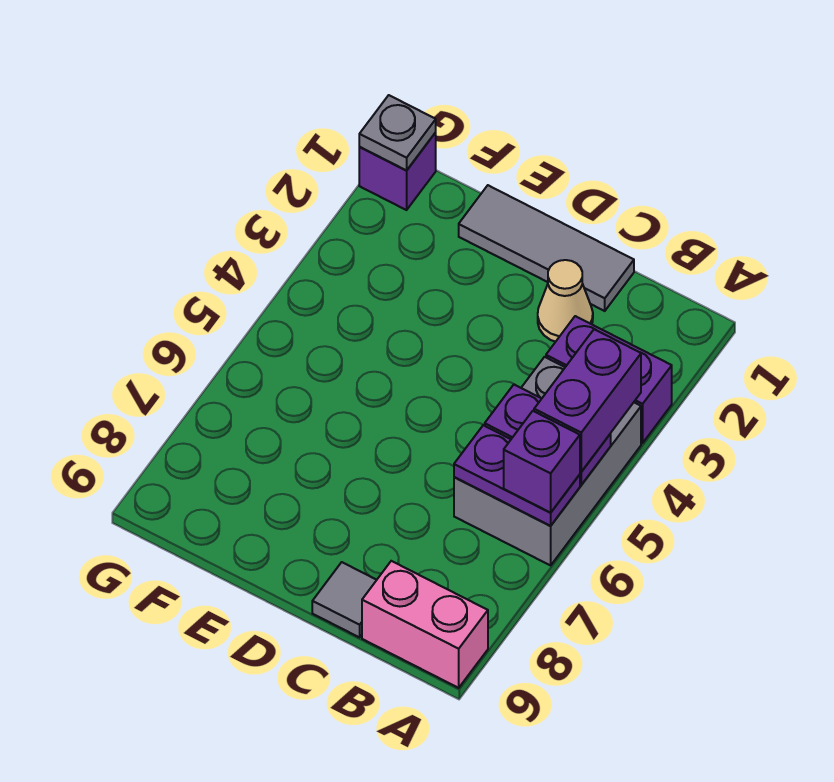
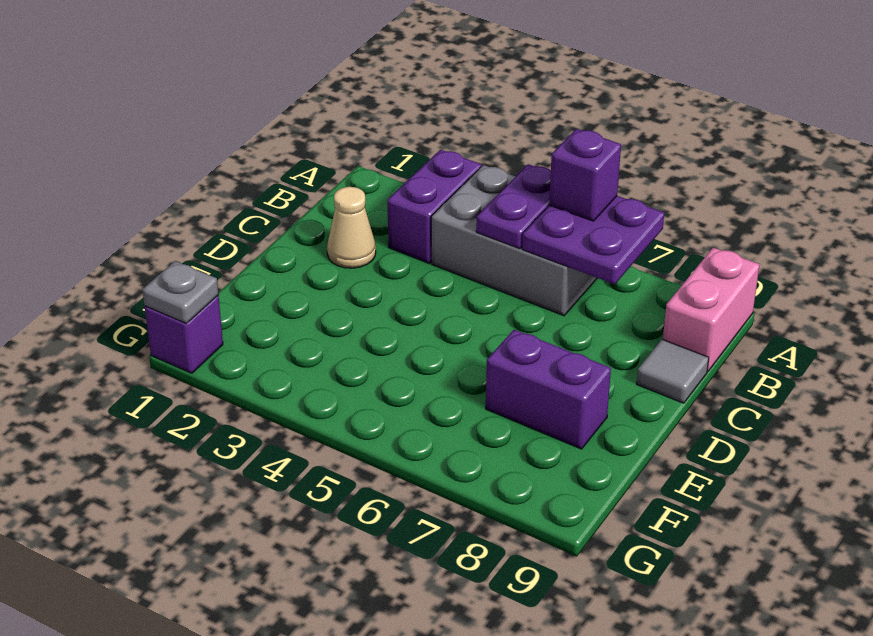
purple brick A4:A5 level 3 -> purple brick E7:E8 level 1
purple plate A6:B6 level 2 -> purple plate A6:B7 level 2
grey tile C1:E1 level 1 -> none

